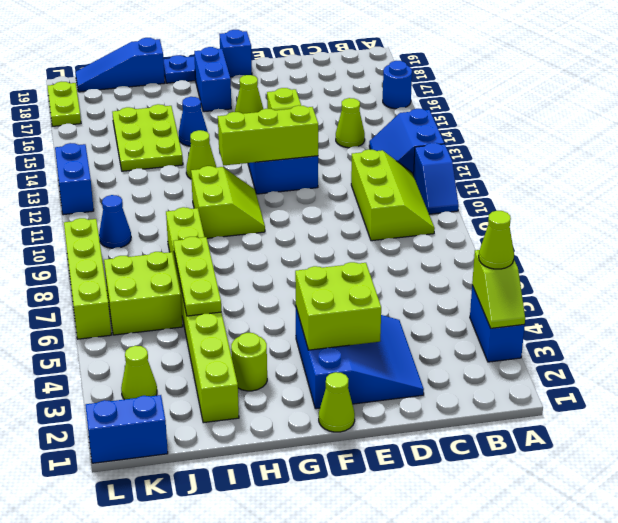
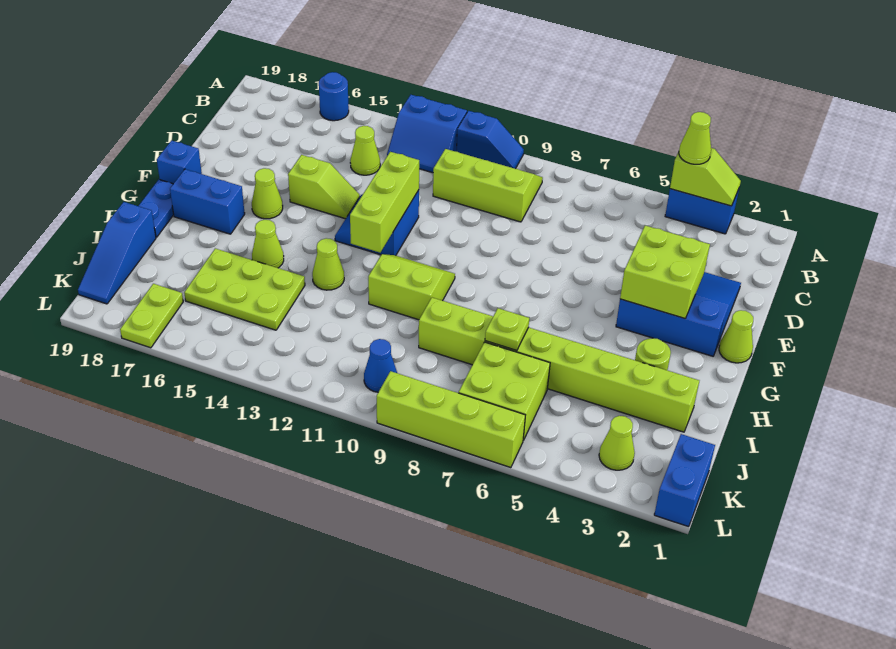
blue cone H15 level 1 -> lime cone H15 level 1
lime plate I5:I7 level 2 -> lime plate I7 level 2
blue brick L12:L13 level 1 -> none
lime plate L17:L18 level 1 -> lime plate K17:L17 level 1

